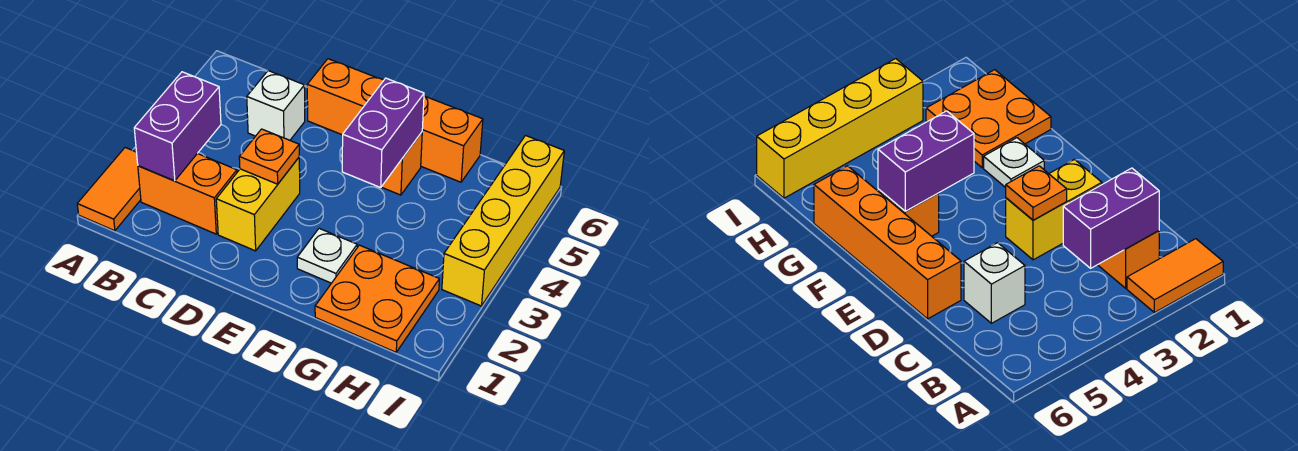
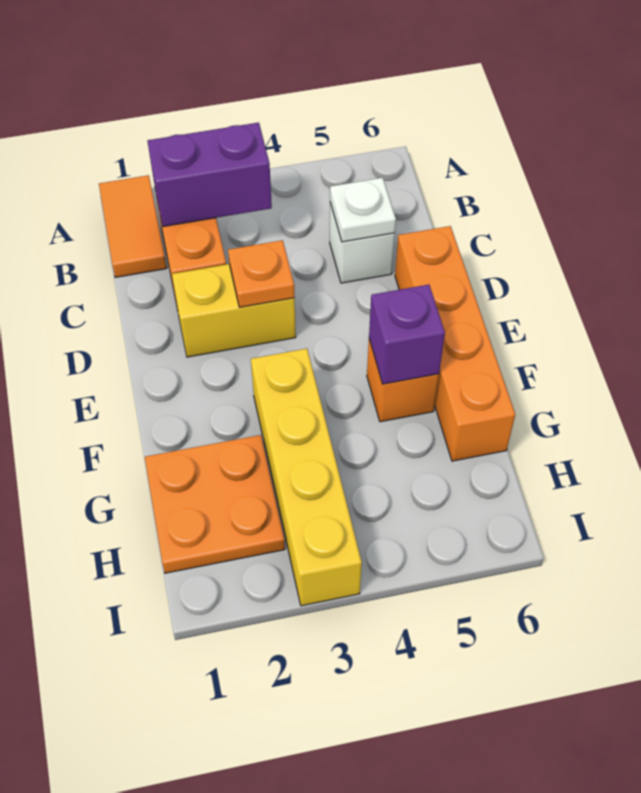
orange tile A1:A2 level 1 -> orange tile A1:B1 level 1
white plate F2 level 1 -> white plate C5 level 2
purple brick F4:F5 level 2 -> purple brick F5 level 2
yellow brick I3:I6 level 1 -> yellow brick F3:I3 level 1

